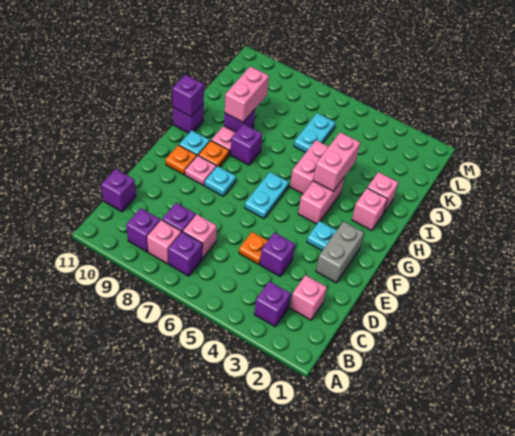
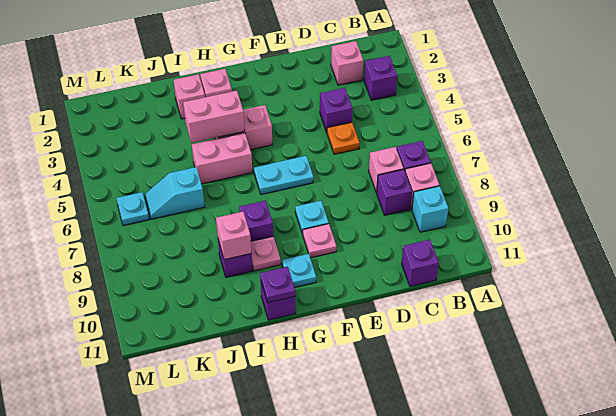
purple brick B9 level 1 -> cyan brick B9 level 1
grey brick E2:F2 level 1 -> none
cyan plate F3 level 1 -> cyan plate L6 level 1
orange plate F10 level 1 -> none
orange plate G9 level 1 -> none
purple brick H11 level 2 -> purple plate H11 level 2
pink brick I9:J9 level 2 -> pink brick I9 level 2
cyan plate J6:K6 level 1 -> cyan slope J6:K6 level 1 top J

